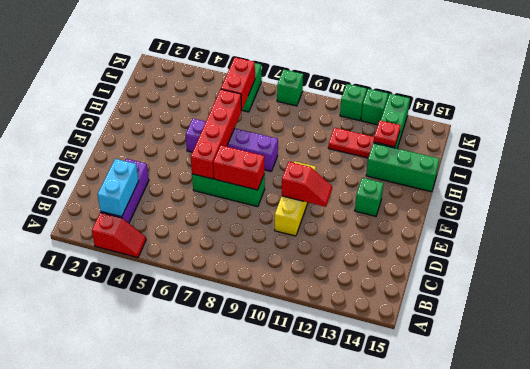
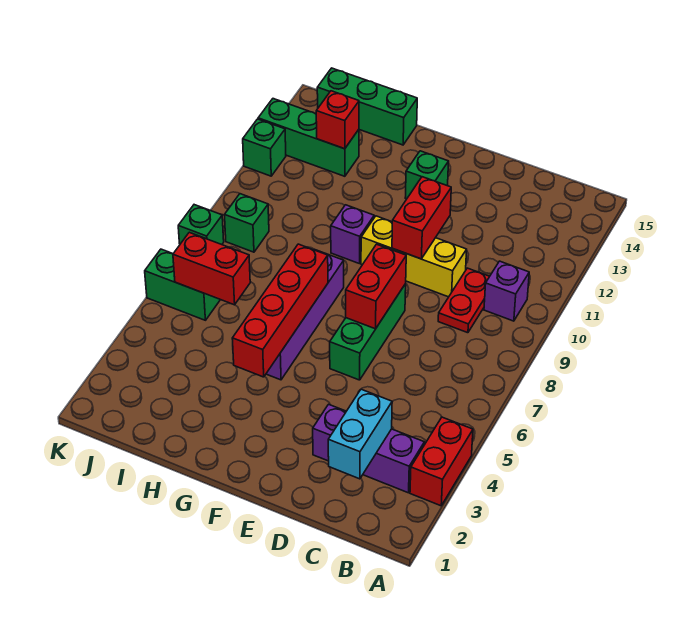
red slope A3:A4 level 1 top 3 -> red brick A3:A4 level 1
cyan brick B3:C3 level 2 -> cyan brick C2:C3 level 2
none -> purple brick B10 level 1
red brick E6:H6 level 2 -> red brick G4:G7 level 2
red slope E10:E11 level 2 top 10 -> red brick E10:E11 level 2
none -> purple brick G10 level 1
green brick H13:H15 level 1 -> green brick H15:J15 level 1
red plate I11:I12 level 1 -> red plate C9:C10 level 1
red plate I13 level 2 -> red brick I13 level 2
green brick K11 level 1 -> green brick J9 level 1

